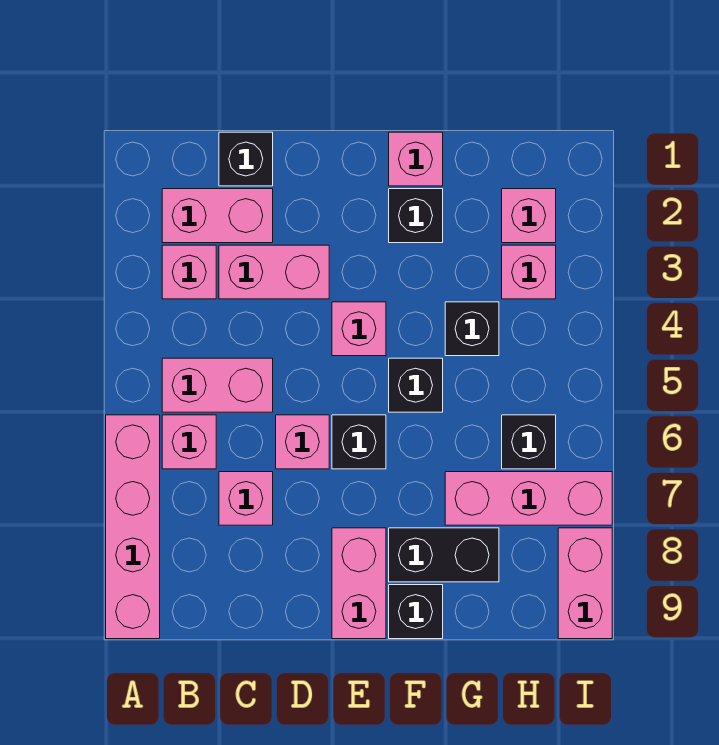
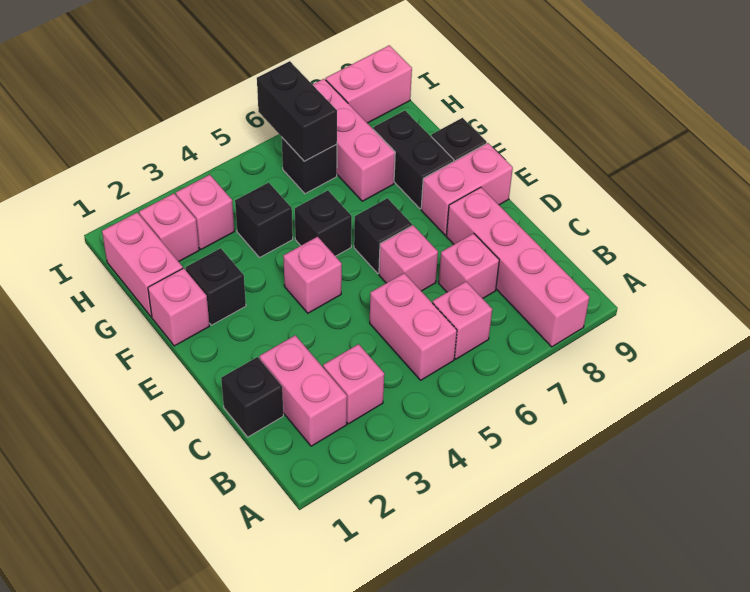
pink brick A6:A9 level 1 -> pink brick A8:D8 level 1
pink brick C3:D3 level 1 -> pink brick G1:H1 level 1
none -> black brick H6:I6 level 2

